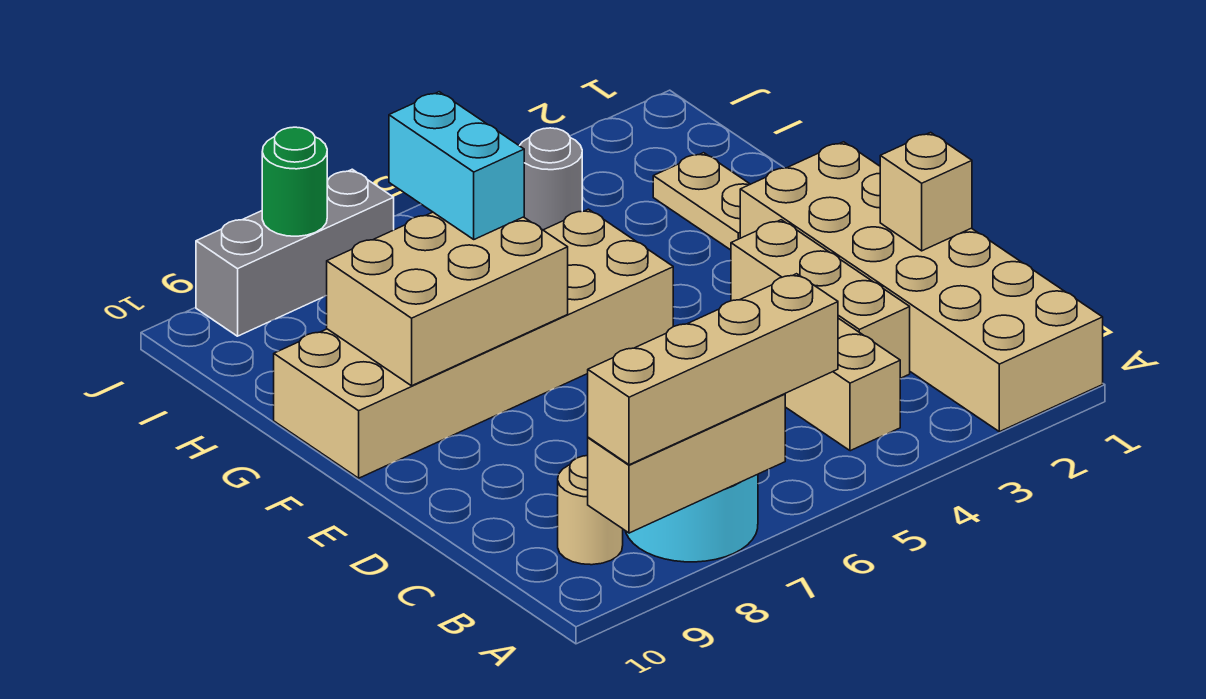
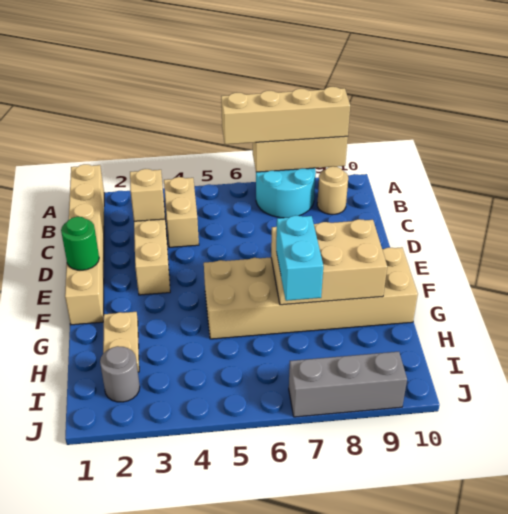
tan brick A1:F2 level 1 -> tan brick A1:F1 level 1
tan brick D1 level 2 -> tan brick C3 level 2
grey round brick I4 level 1 -> grey round brick I2 level 1
green round brick J8 level 2 -> green round brick E1 level 2

